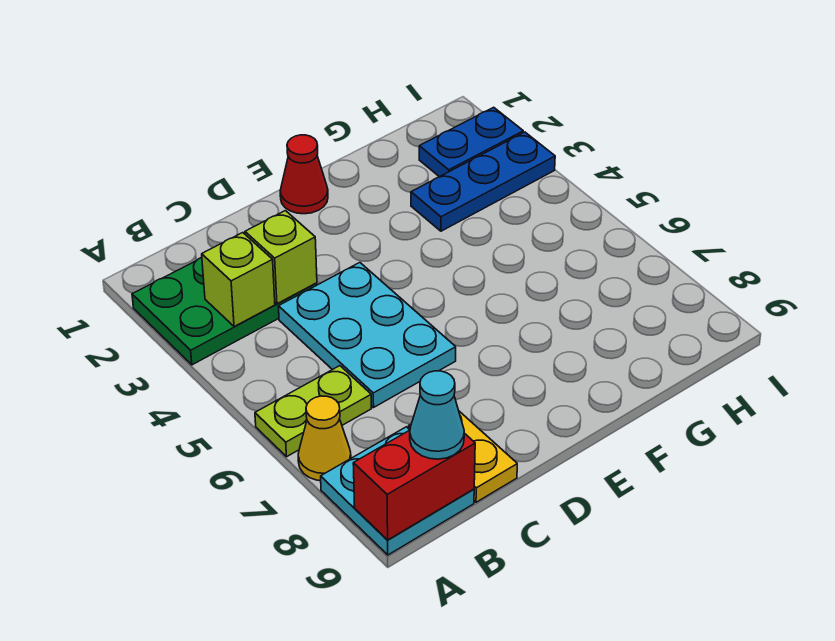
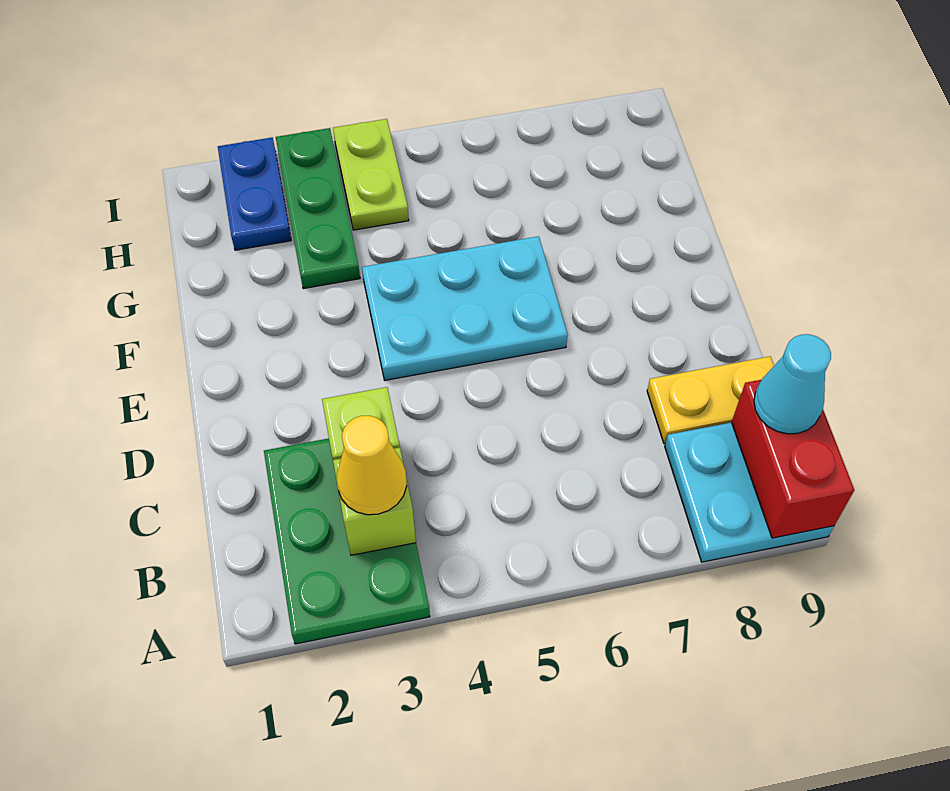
lime plate A6:B6 level 1 -> lime plate H4:I4 level 1
yellow cone A7 level 1 -> yellow cone B3 level 3
cyan plate C4:D6 level 1 -> cyan plate E4:F6 level 1
red cone E1 level 1 -> none
blue plate G3:I3 level 1 -> green plate G3:I3 level 1

